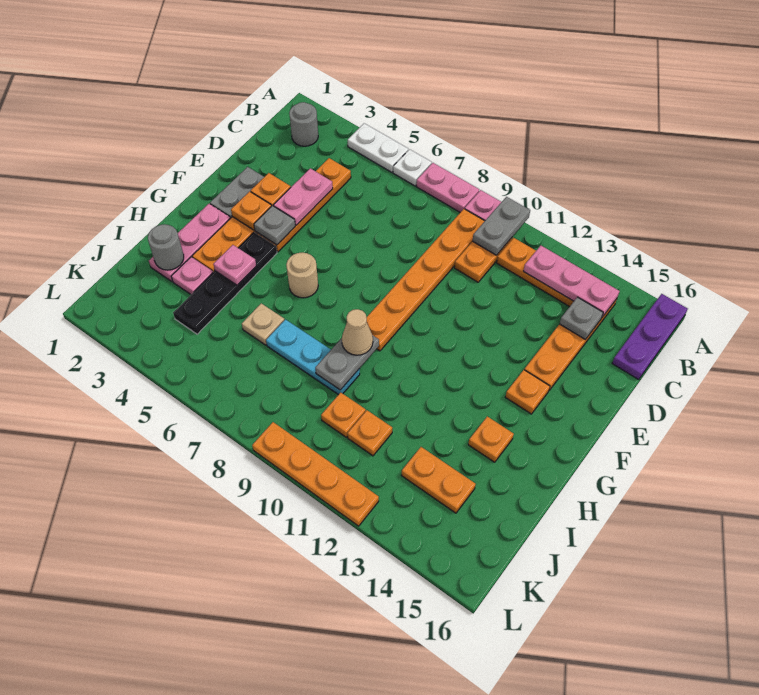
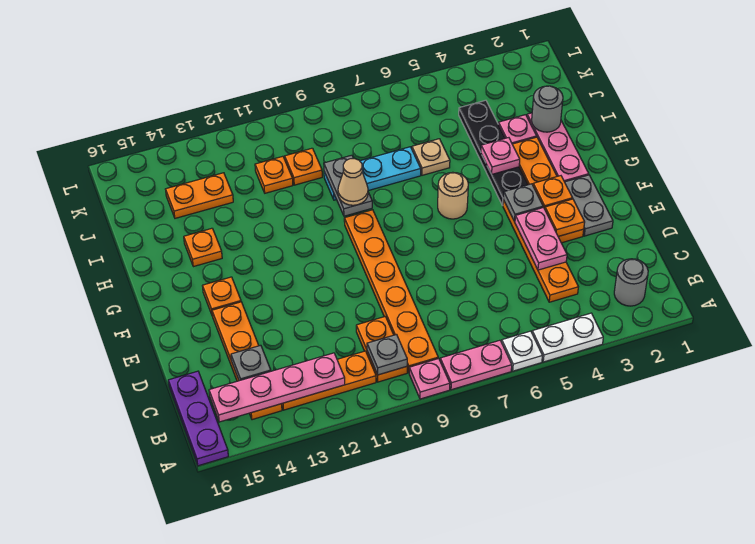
grey plate A10:B10 level 2 -> grey plate B10 level 2
pink plate B12:B14 level 2 -> pink plate B12:B15 level 2
orange plate L9:L12 level 1 -> none

